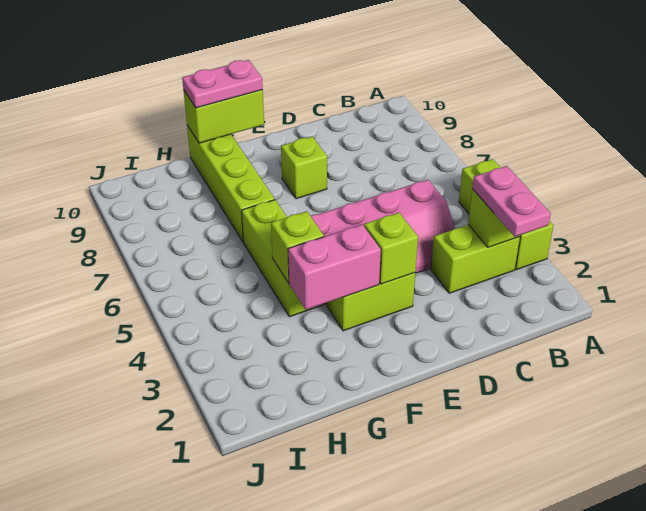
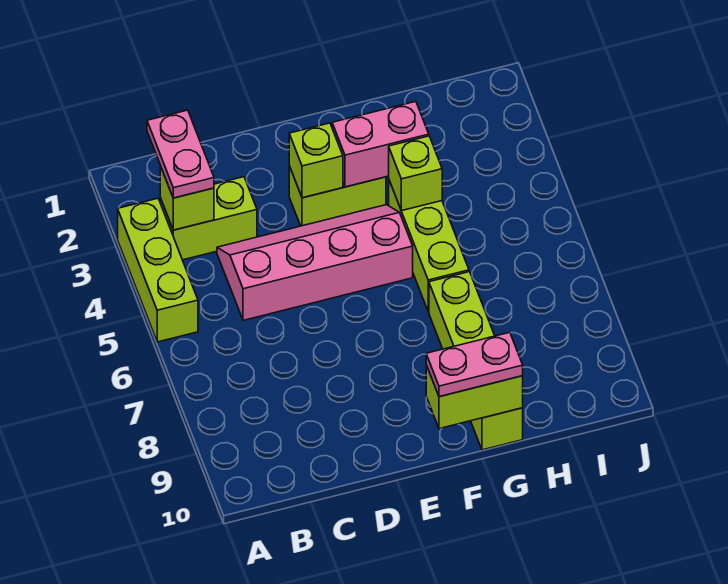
lime brick E8 level 1 -> none

